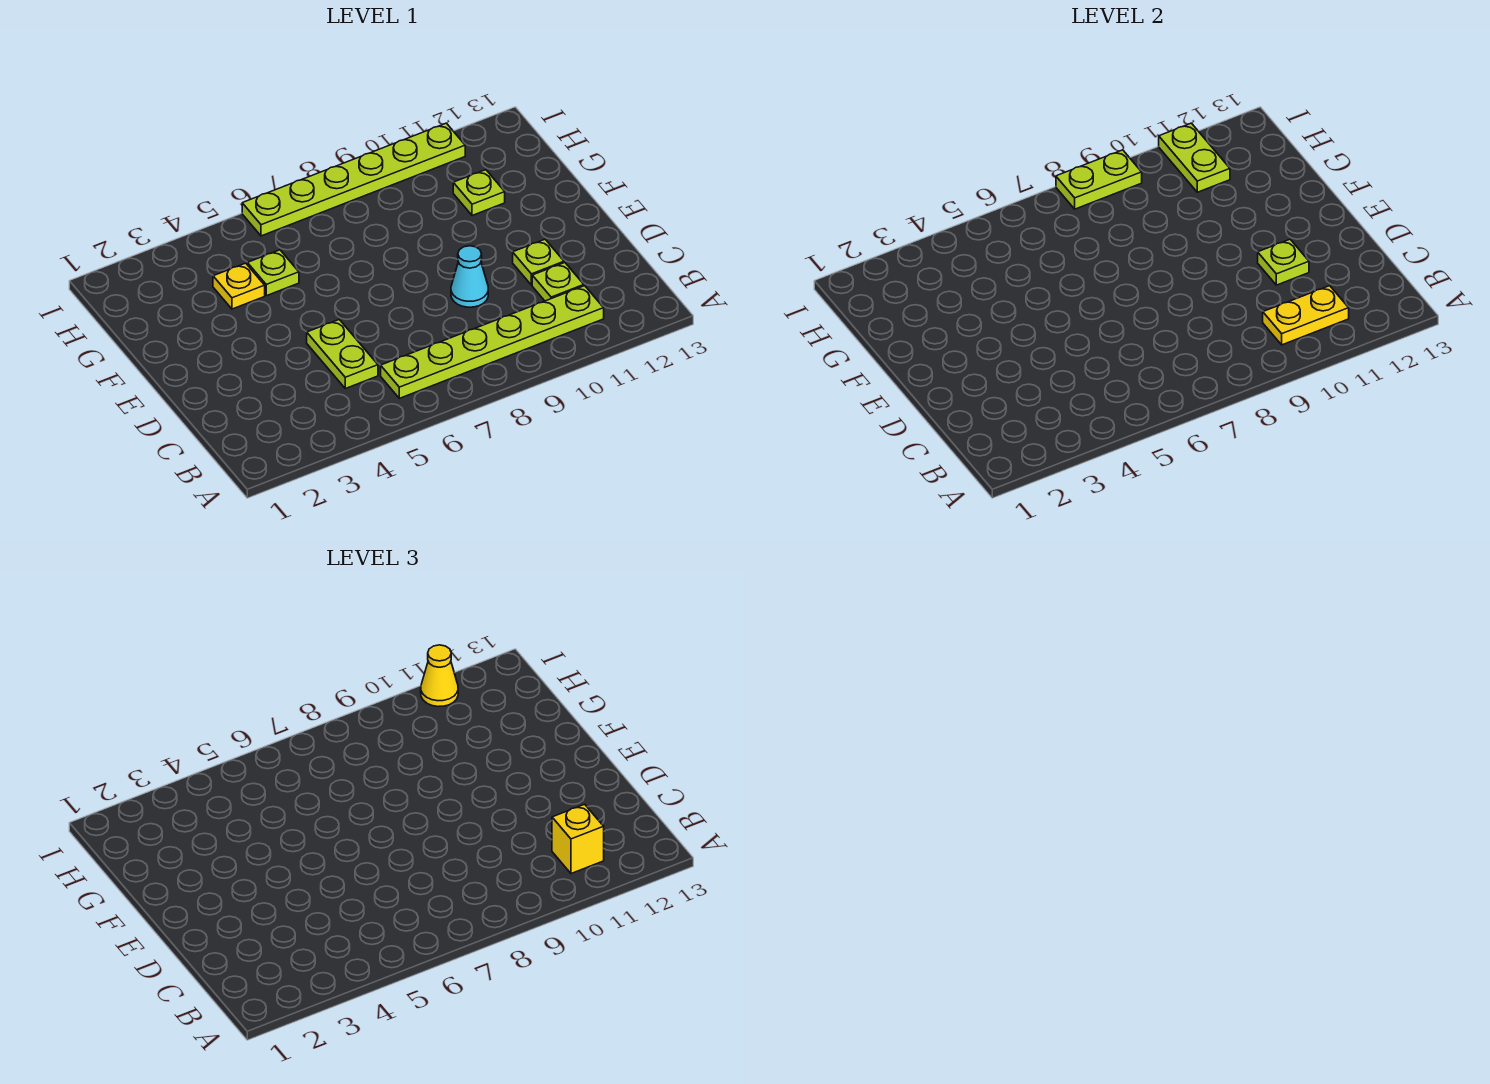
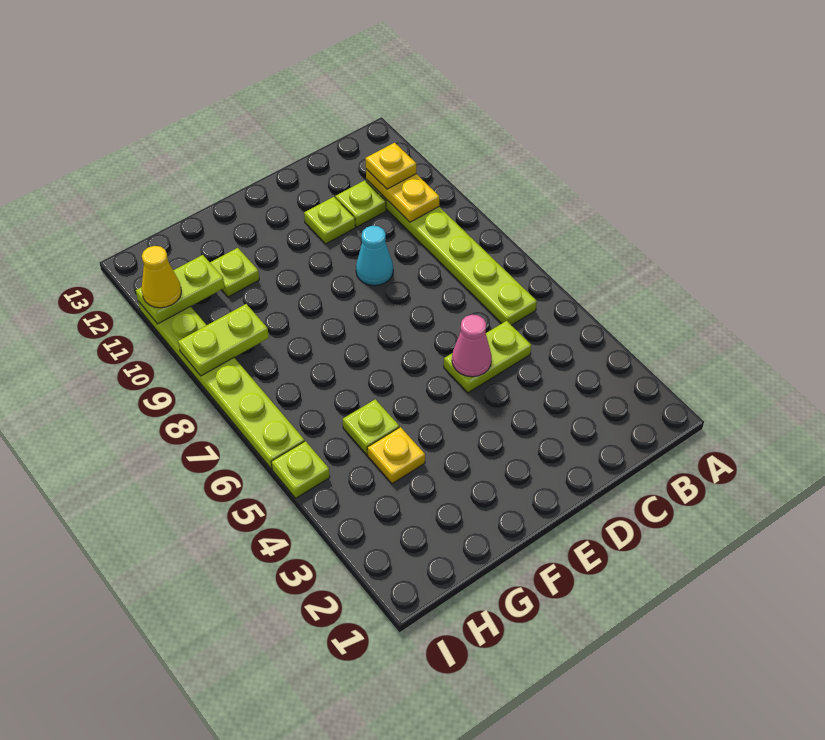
yellow brick B11 level 3 -> yellow plate B11 level 3
none -> pink cone D5 level 2
lime plate D11 level 2 -> lime plate I5 level 1
lime plate I8:I9 level 2 -> lime plate H9:I9 level 2

